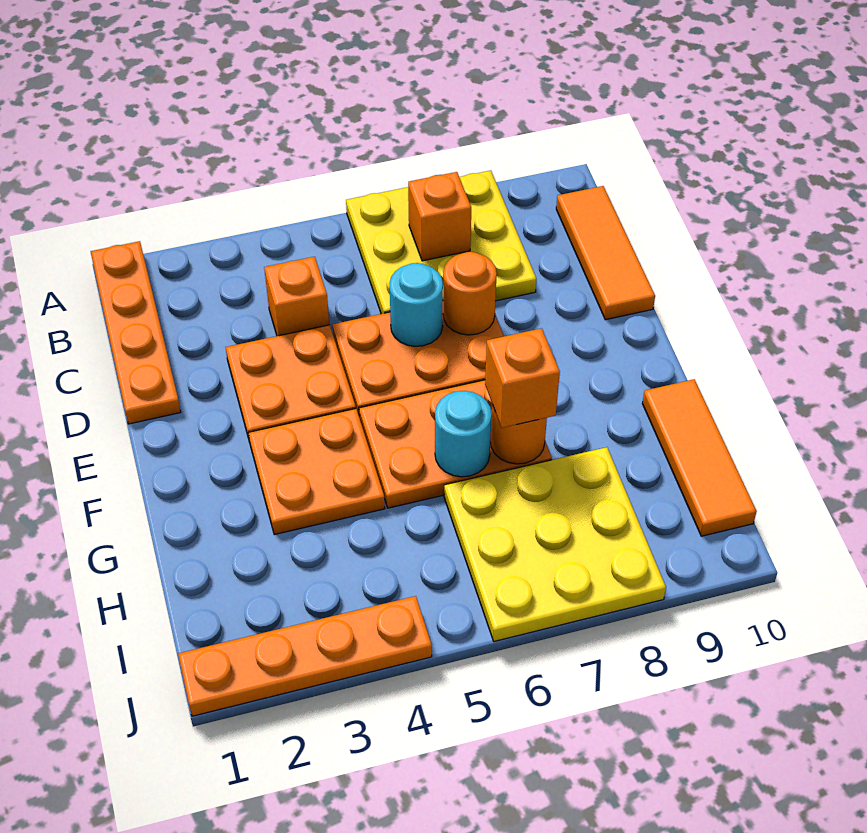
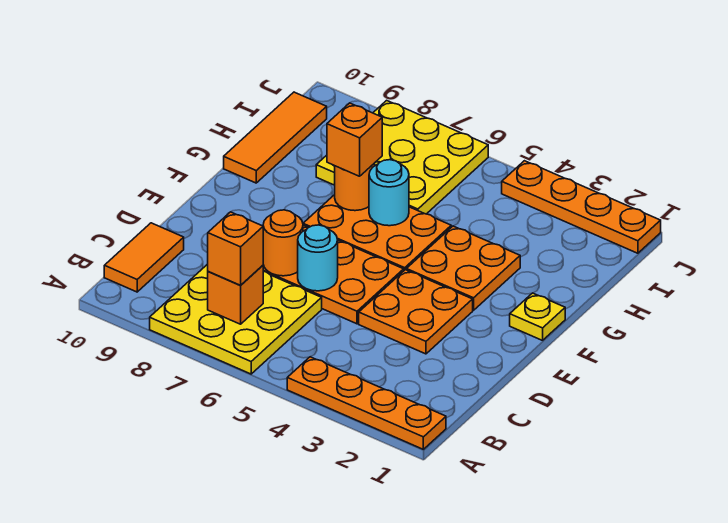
orange plate A1:D1 level 1 -> orange plate A1:A4 level 1
orange tile B10:D10 level 1 -> orange tile B10:C10 level 1
orange brick C4 level 1 -> orange brick B7 level 3
none -> yellow plate F1 level 1

